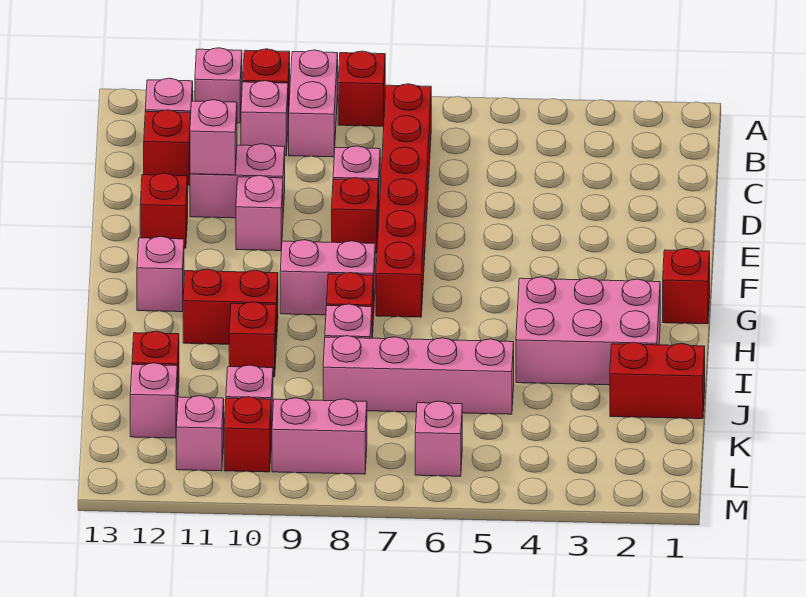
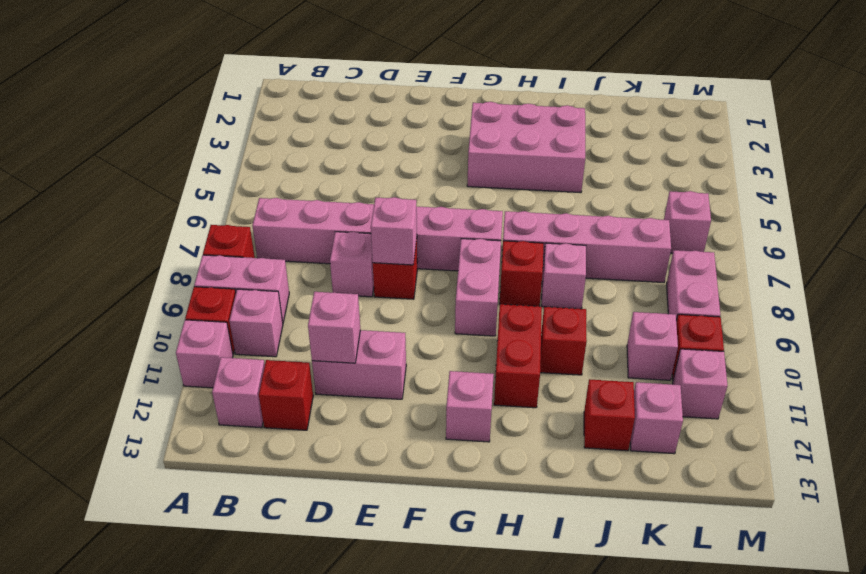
red brick B7:G7 level 1 -> pink brick B7:G7 level 1
pink brick D10:D11 level 1 -> pink brick D11:E11 level 1
pink brick E10 level 1 -> pink brick E8 level 2
red brick E12 level 1 -> none
red brick G1 level 1 -> none
pink brick H2:I4 level 1 -> pink brick G3:I4 level 1
red brick J1:J2 level 1 -> none
pink brick J5:J8 level 1 -> pink brick H7:K7 level 1

